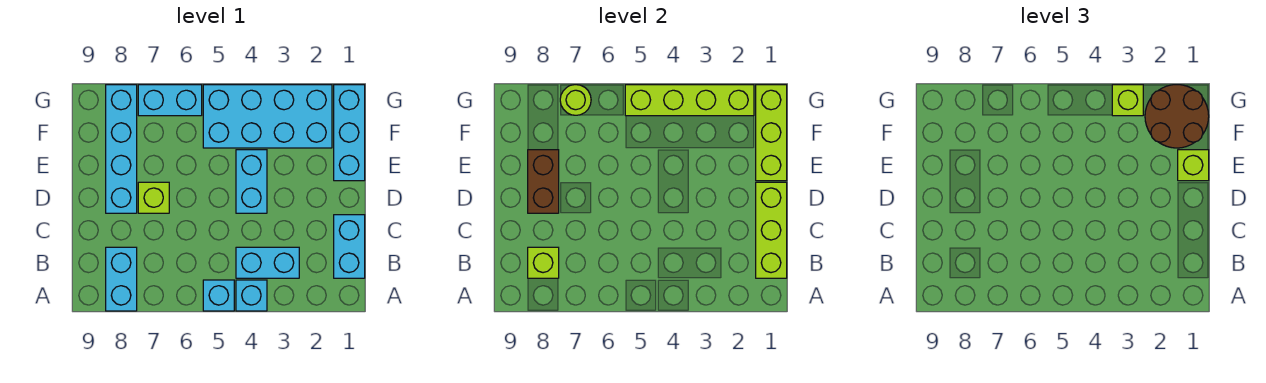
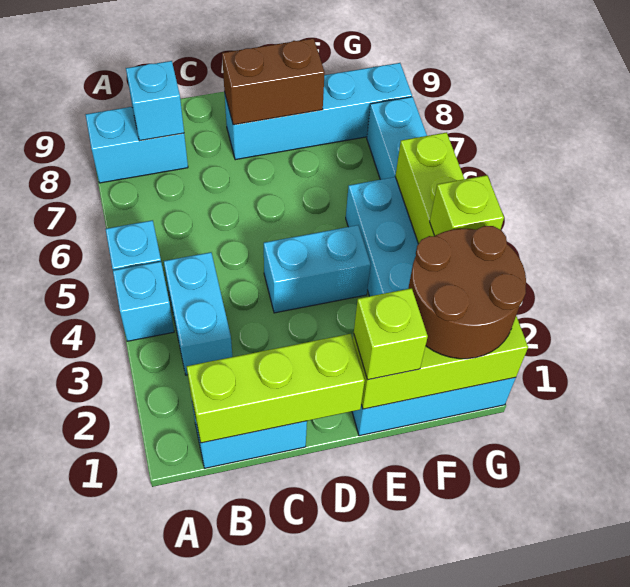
lime brick B8 level 2 -> cyan brick B8 level 2
lime brick D7 level 1 -> none
lime round brick G7 level 2 -> none

